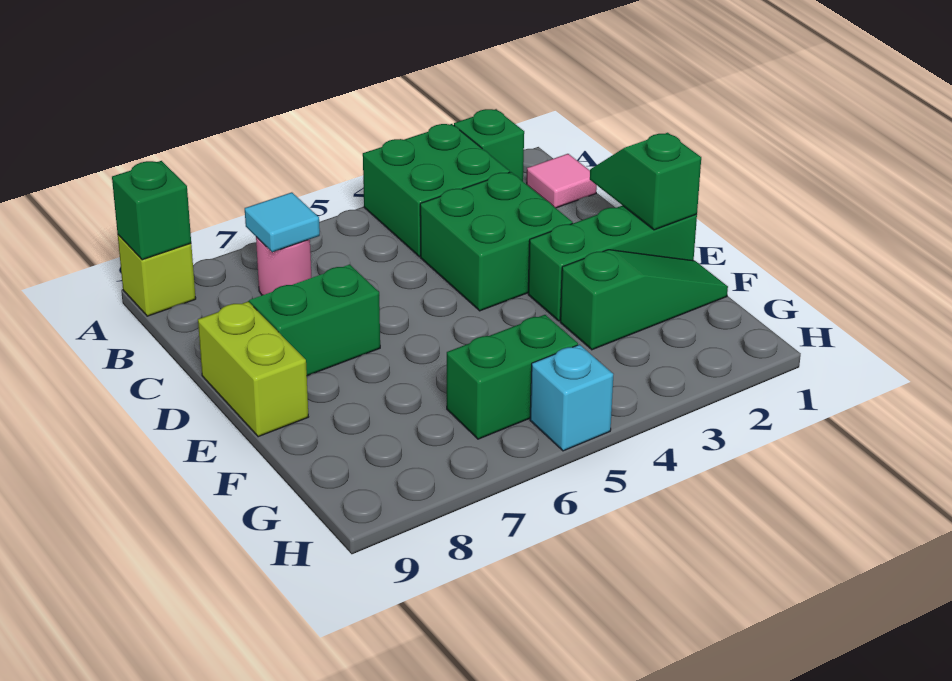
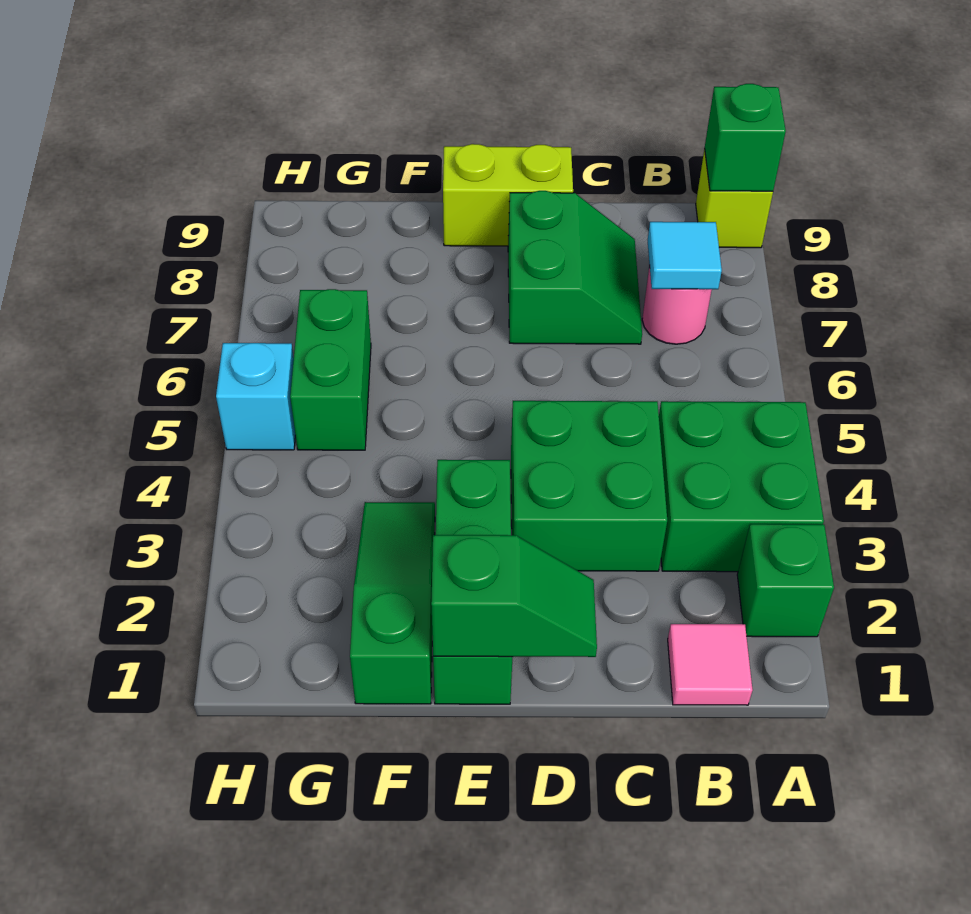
green slope F1:F3 level 1 top 3 -> green slope F1:F3 level 1 top 1

